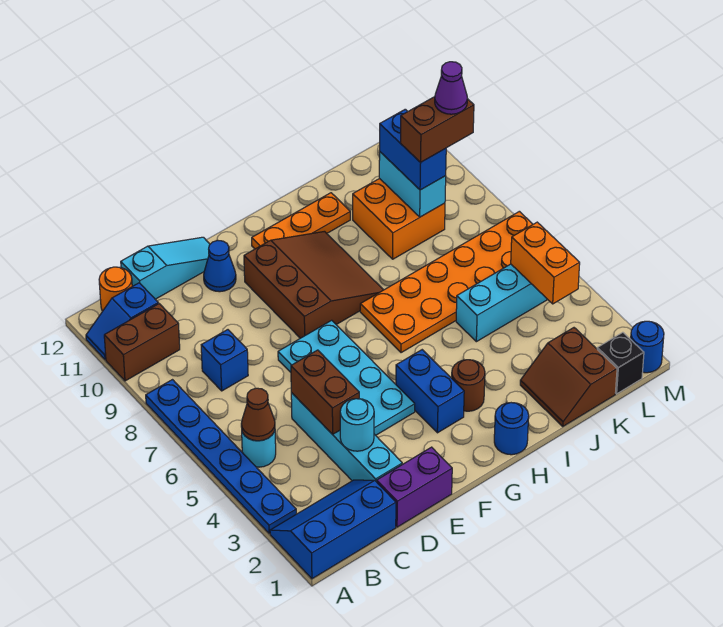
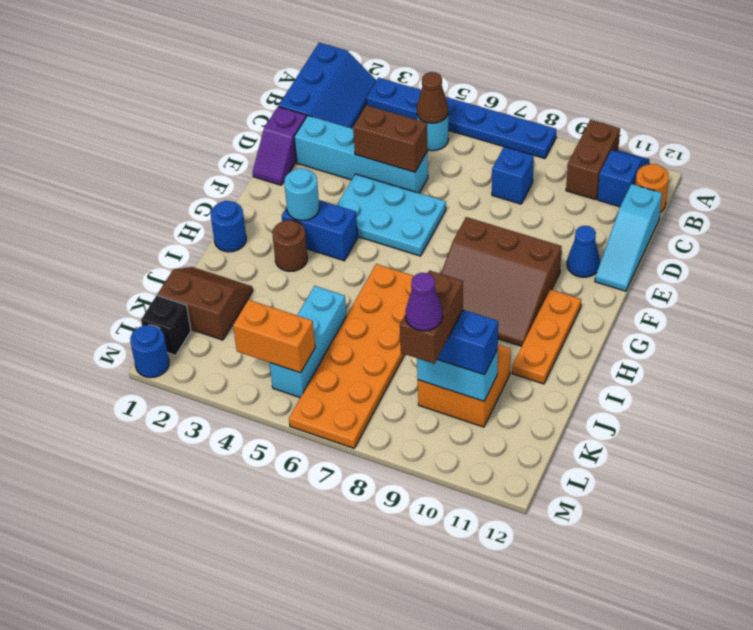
purple brick D1:E1 level 1 -> purple slope D1:E1 level 1 top D
cyan round brick D3 level 2 -> cyan round brick G3 level 2
cyan plate E4:F7 level 1 -> cyan plate E4:F6 level 1

